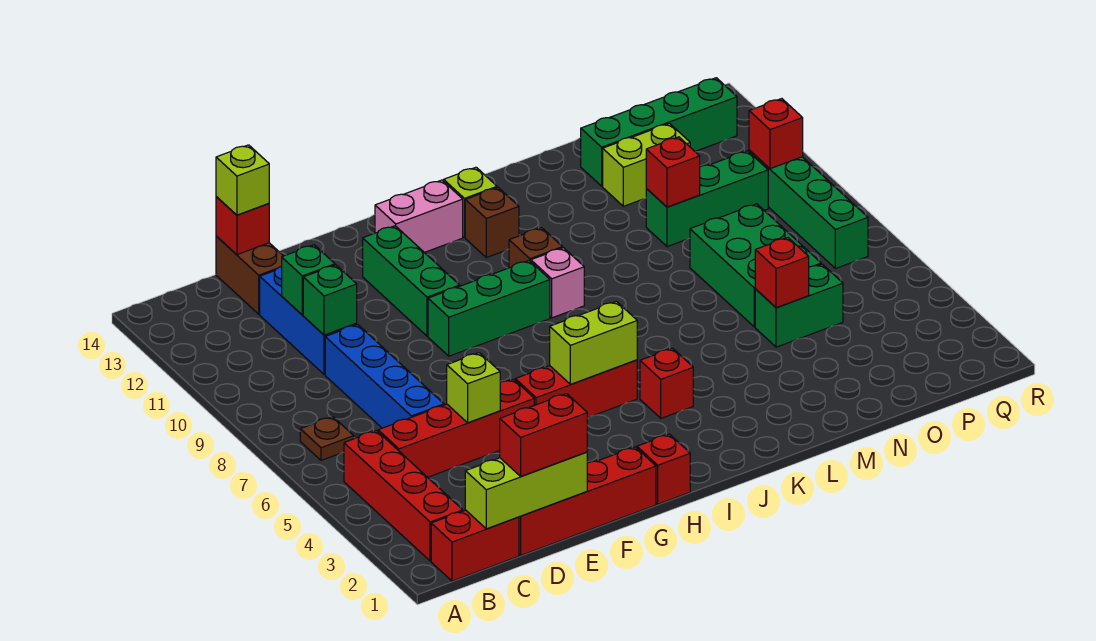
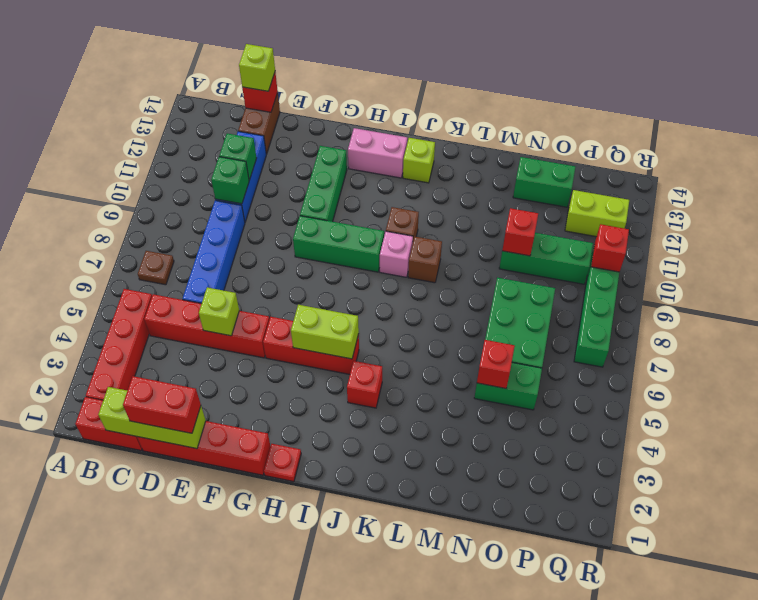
red brick H1 level 1 -> red plate H1 level 1
brown brick J12 level 1 -> brown brick K9 level 1
lime brick N12:O12 level 1 -> lime brick P12:Q12 level 1
green brick N13:Q13 level 1 -> green brick N13:O13 level 1

